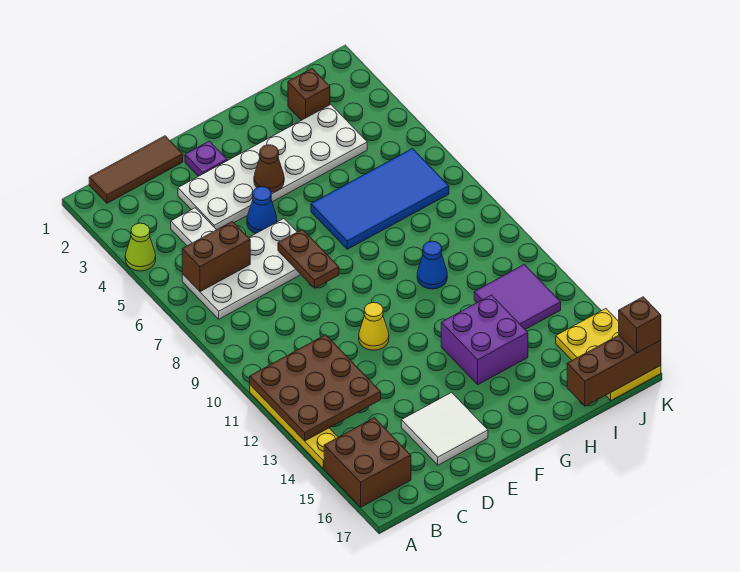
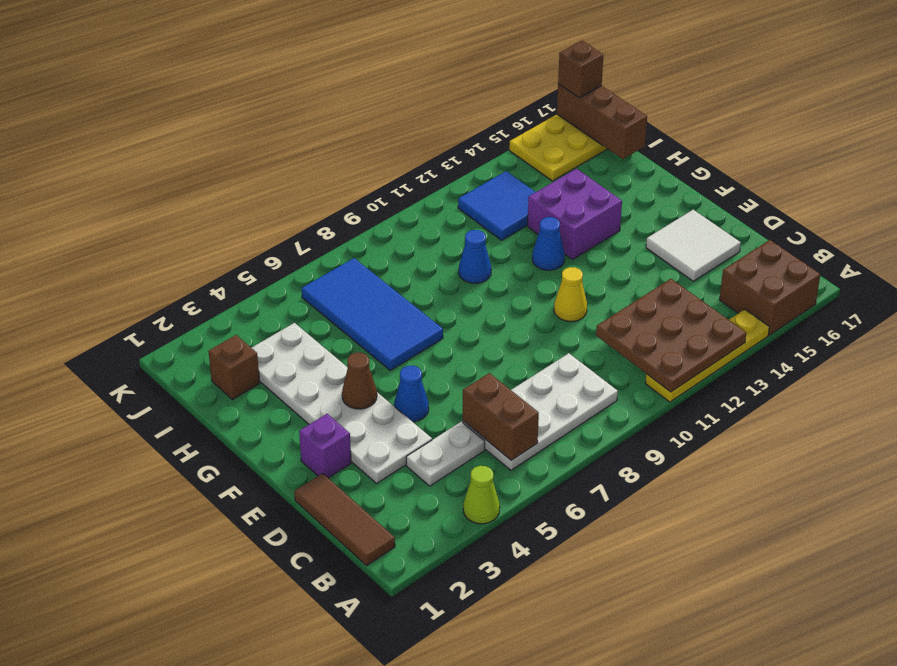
white plate B6:E7 level 1 -> white plate B6:C9 level 1
purple plate E2 level 1 -> purple brick E2 level 1
brown plate E7:E8 level 2 -> none
none -> blue cone G12 level 1
purple tile I12:J13 level 1 -> blue tile I12:J13 level 1

